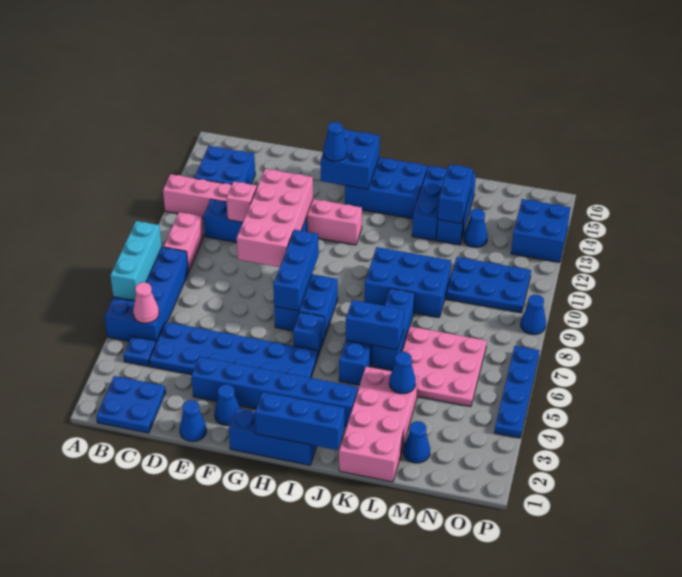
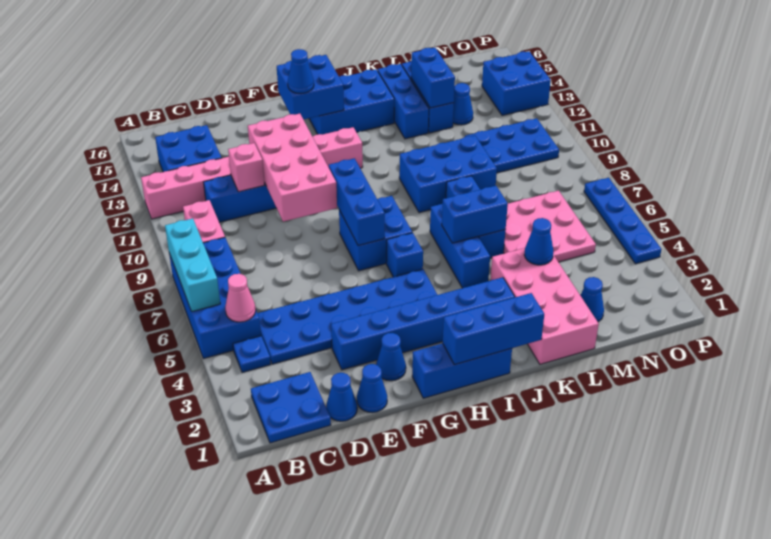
blue cone P9 level 1 -> blue cone D1 level 1

